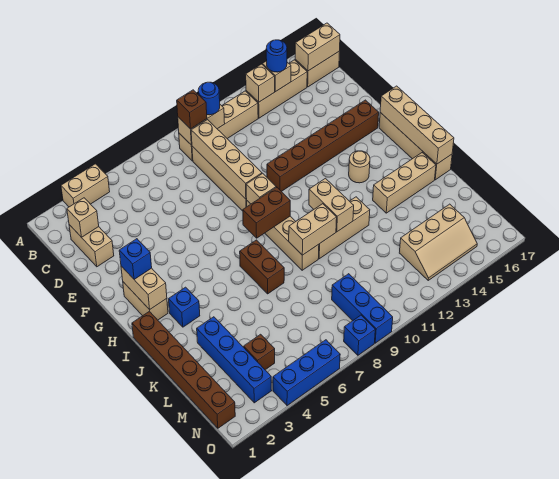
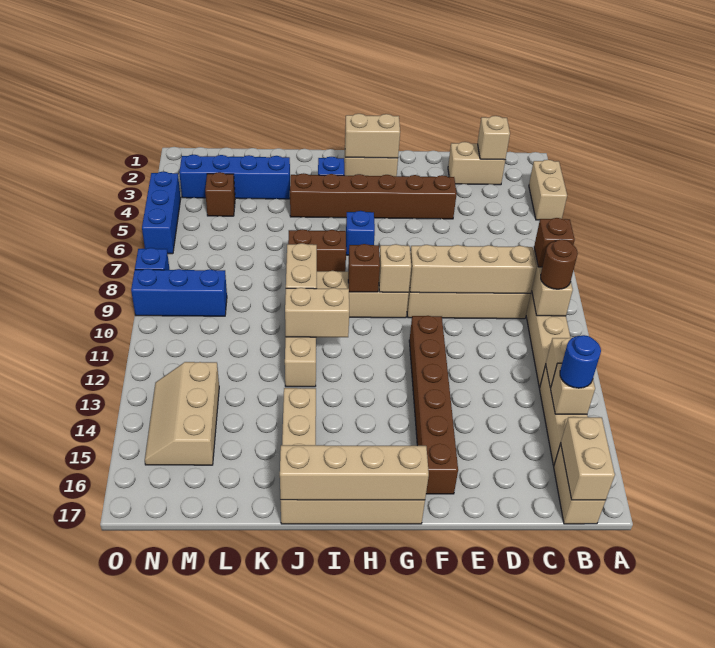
blue round brick B10 level 3 -> brown round brick B10 level 3
blue brick G2 level 3 -> blue brick H6 level 1
brown brick H8:H9 level 2 -> brown brick H9 level 2
tan round brick H14 level 1 -> none
brown brick I1:N1 level 1 -> brown brick E4:J4 level 1

